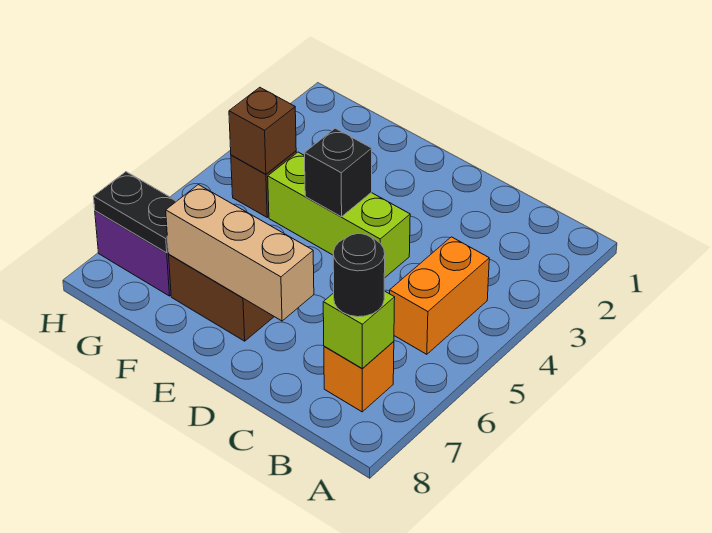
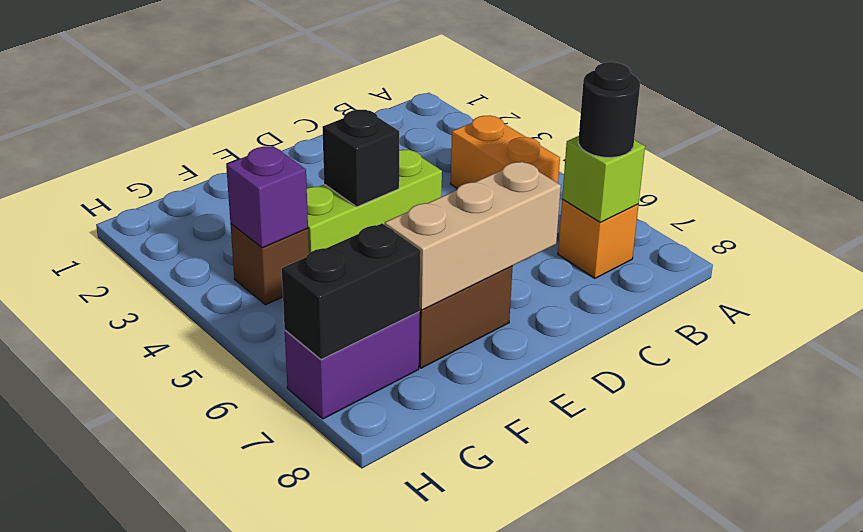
brown brick G4 level 2 -> purple brick G4 level 2
black plate G7:H7 level 2 -> black brick G7:H7 level 2

